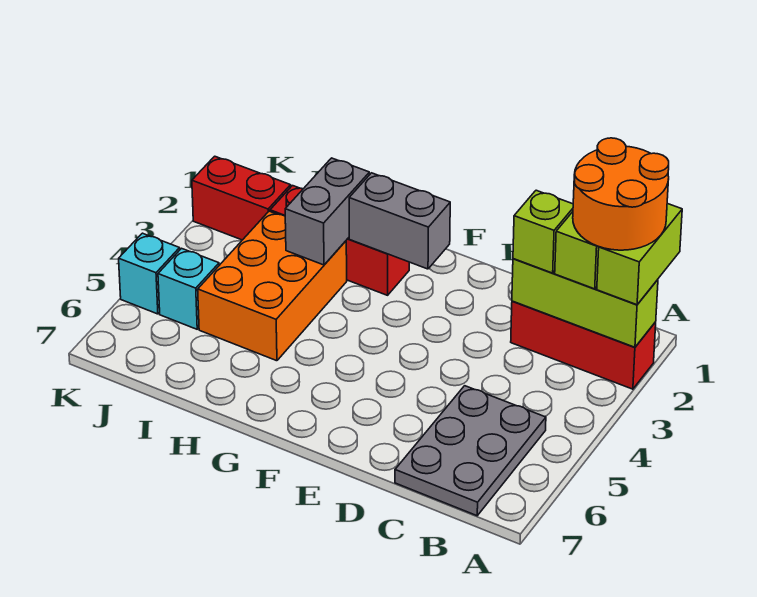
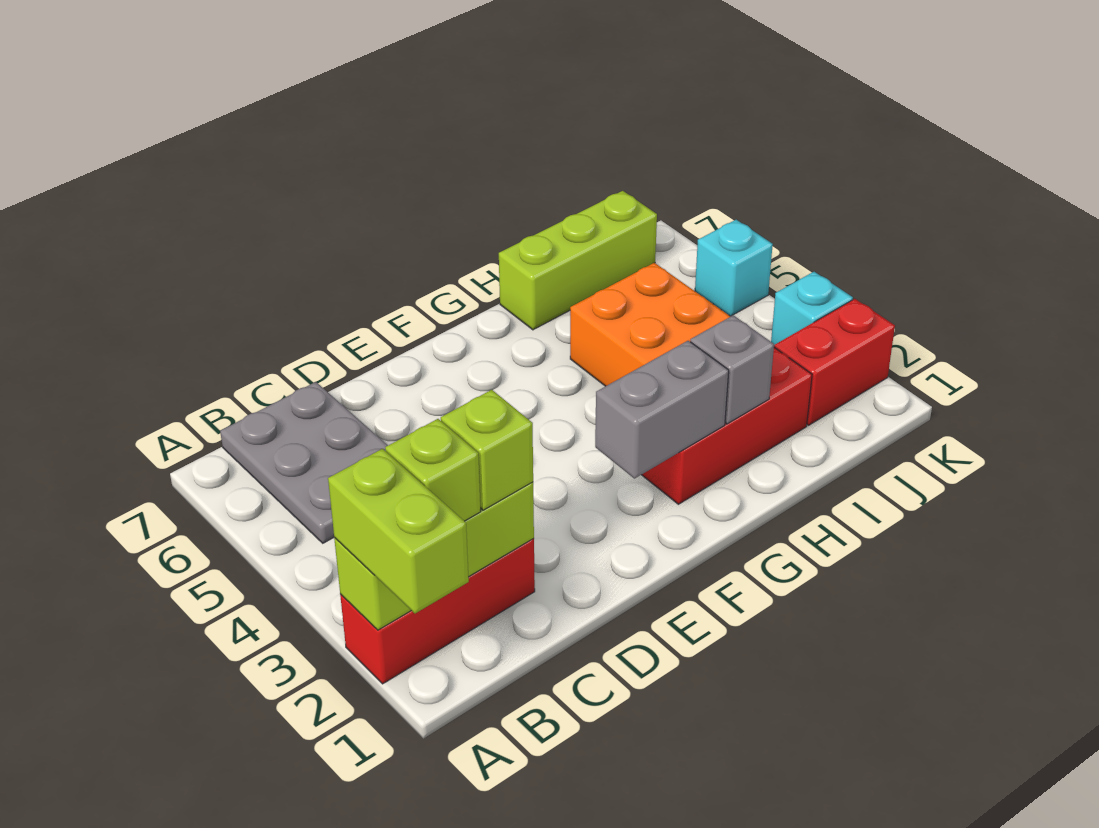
orange round brick A1:B2 level 4 -> none
grey brick H2:H3 level 2 -> grey brick H2 level 2
none -> lime brick H7:J7 level 1
cyan brick J5 level 1 -> cyan brick K3 level 1

